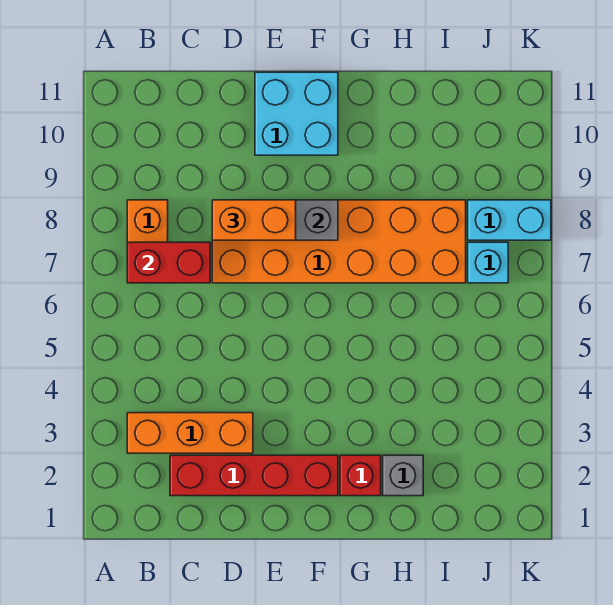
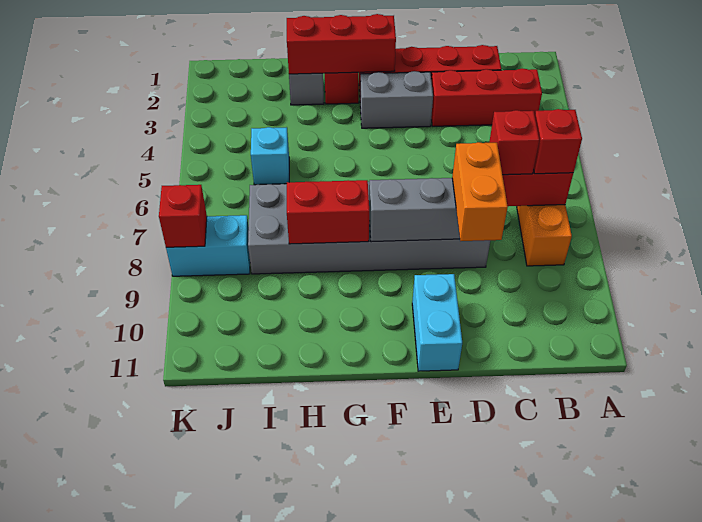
orange brick B3:D3 level 1 -> red brick B3:D3 level 1
none -> red brick B7 level 3
none -> red brick C7 level 3
orange brick D7:I8 level 1 -> grey brick D7:I8 level 1
orange brick D8:E8 level 3 -> orange brick D8:D9 level 3
none -> grey brick E3:F3 level 1
cyan brick E10:F11 level 1 -> cyan brick E10:E11 level 1
none -> red brick F2:H2 level 2
none -> red brick G8:H8 level 2
cyan brick J7 level 1 -> cyan brick I5 level 1
none -> red brick K8 level 2

